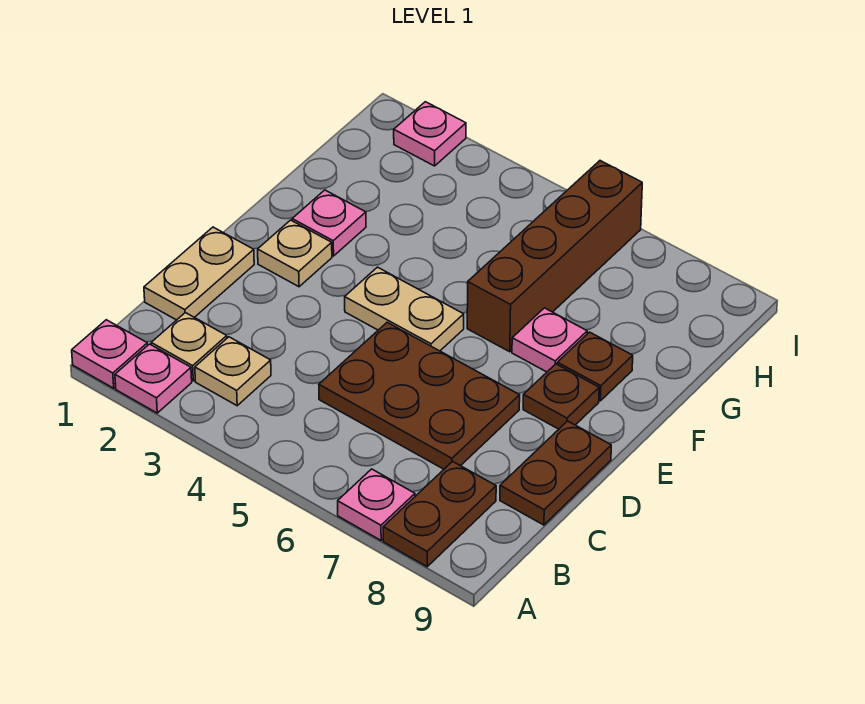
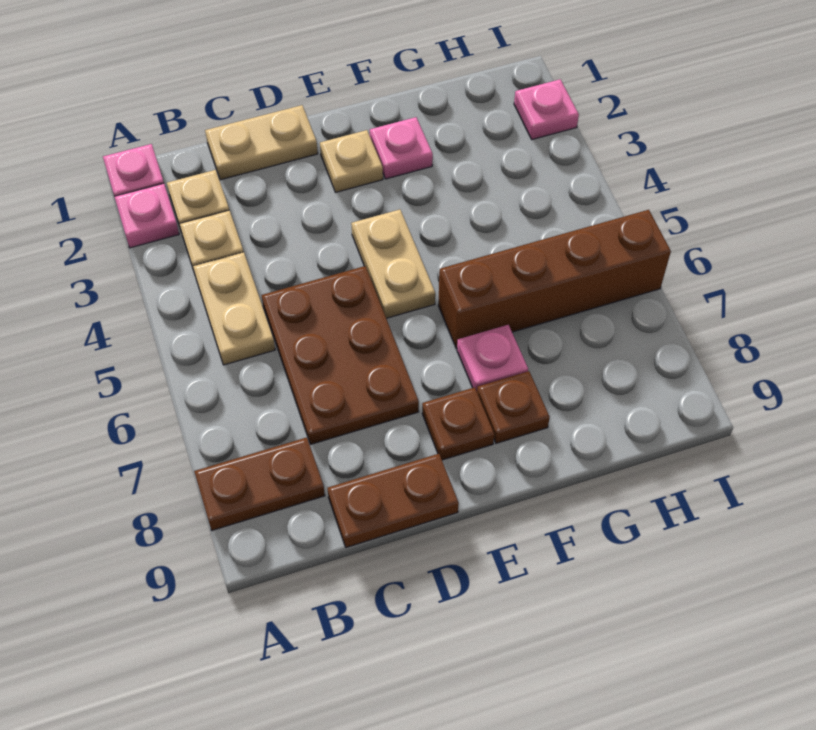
pink plate A7 level 1 -> none
none -> tan plate B4:B5 level 1

